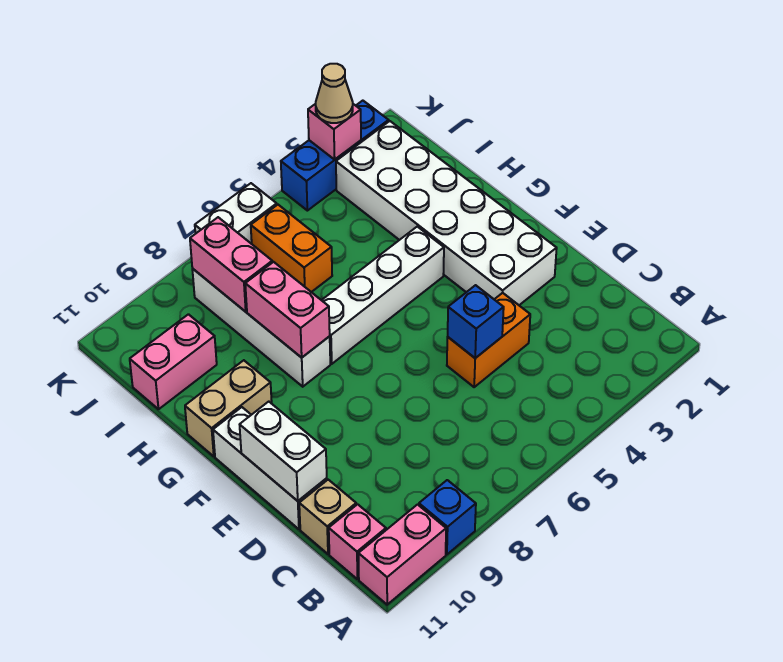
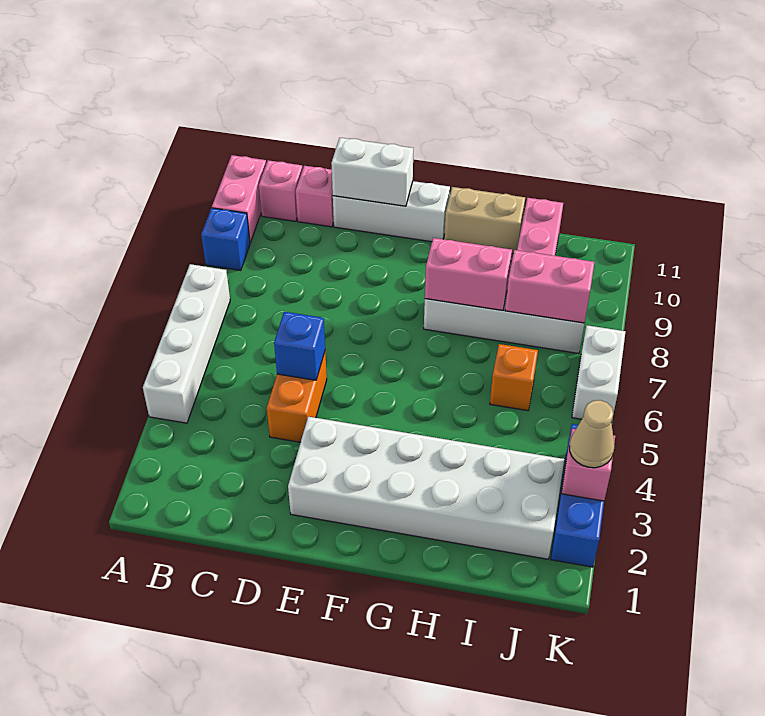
tan brick C11 level 1 -> pink brick C11 level 1
white brick G4:G7 level 1 -> white brick A4:A7 level 1
tan brick G10:G11 level 1 -> tan brick G11:H11 level 1
orange brick I6:J6 level 1 -> orange brick I6 level 1

